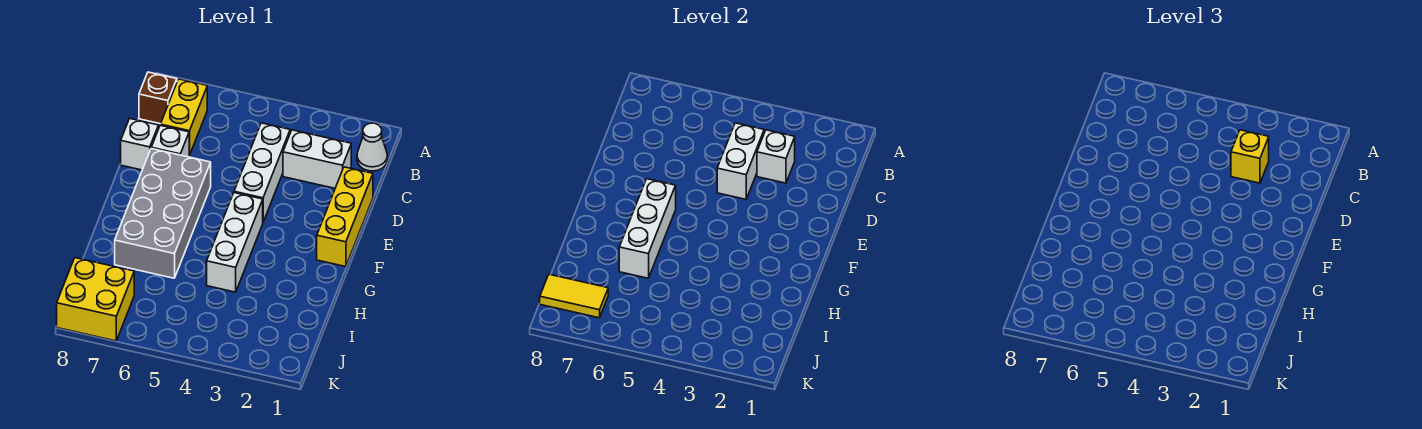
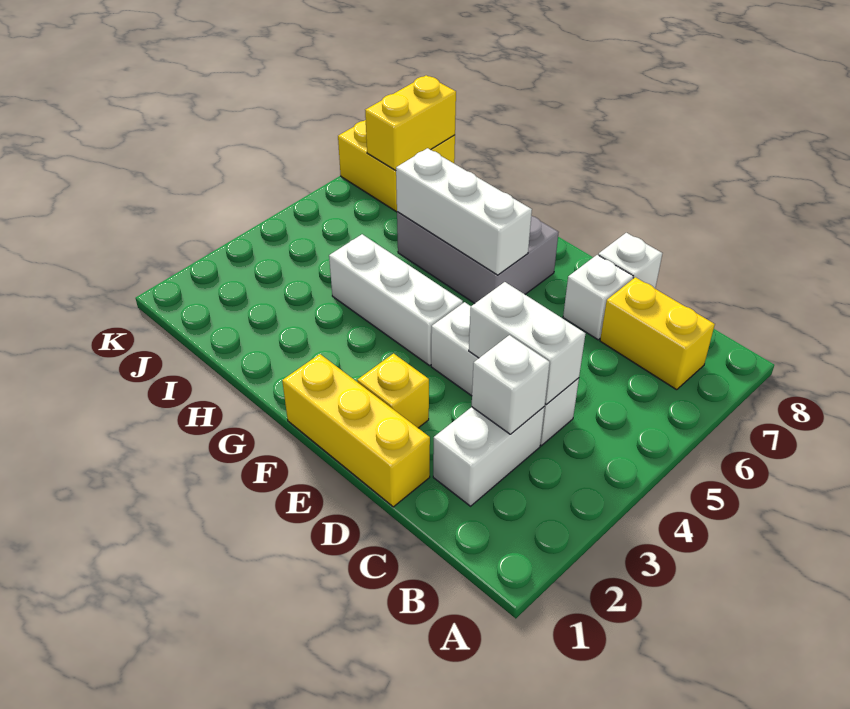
white cone B1 level 1 -> none
brown brick B8 level 1 -> none
yellow brick C3 level 3 -> yellow brick E2 level 1
grey brick E6:H7 level 1 -> grey brick F6:H7 level 1
yellow tile J7:J8 level 2 -> yellow brick J7:J8 level 2

